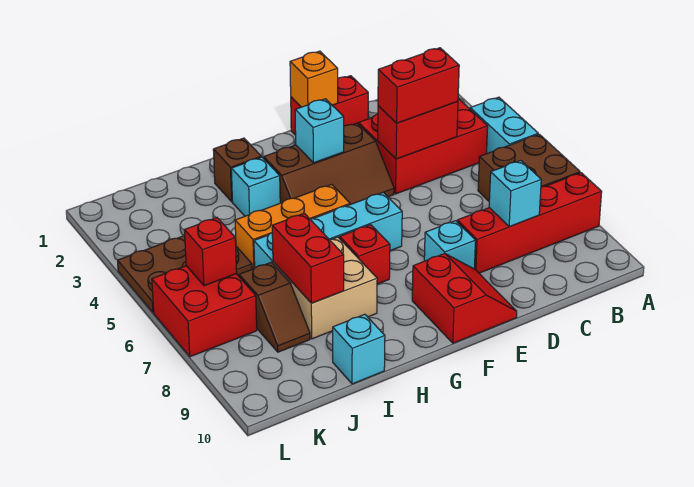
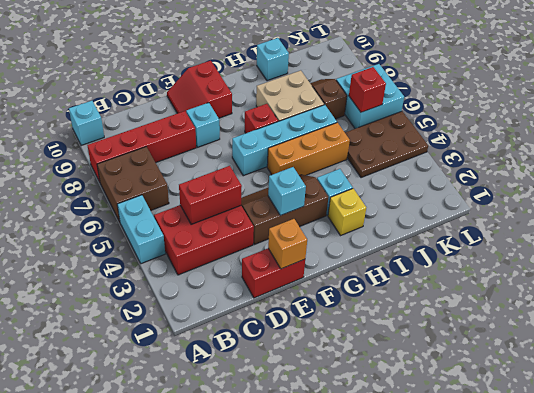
red brick C4:D4 level 3 -> none
cyan brick C8 level 2 -> cyan brick A10 level 1
brown brick H2 level 1 -> yellow brick H2 level 1
red brick I7:I8 level 2 -> none
red brick K6:L7 level 1 -> cyan brick K6:L7 level 1

